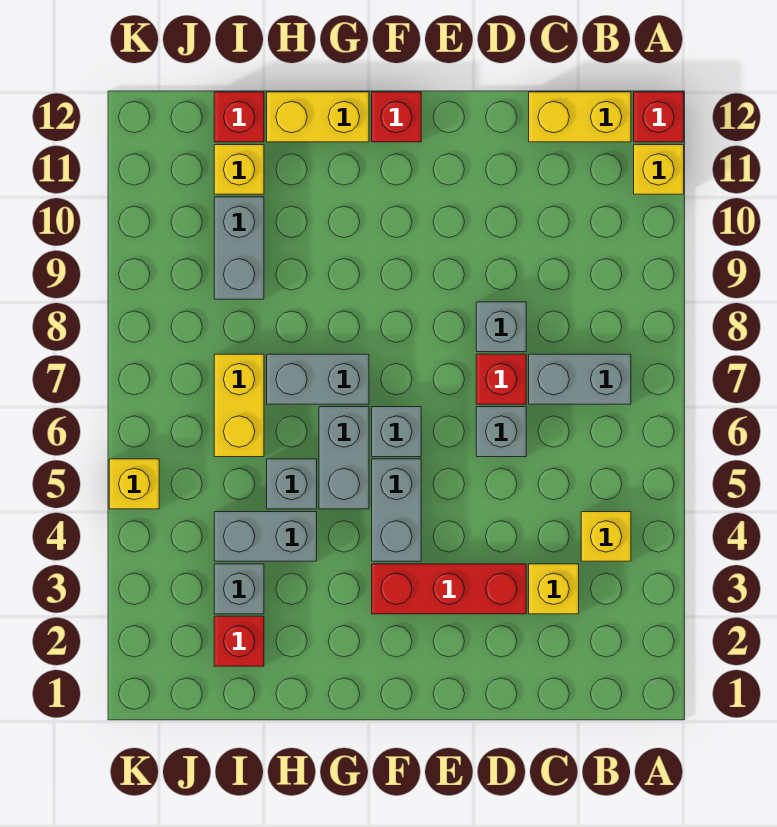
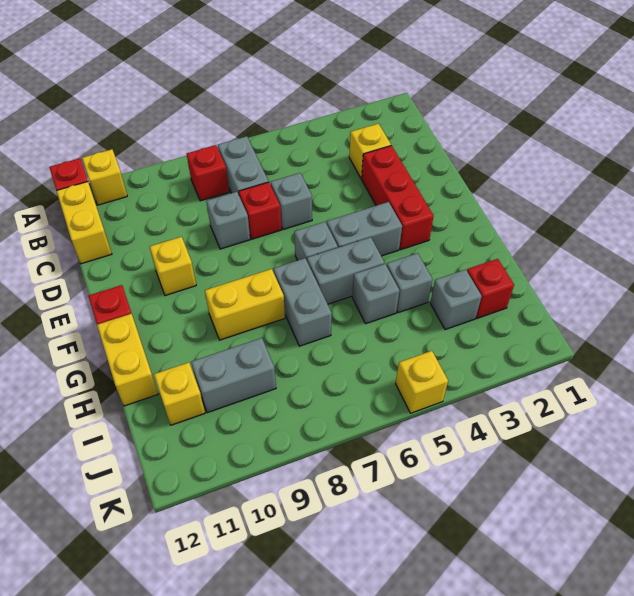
yellow brick B4 level 1 -> yellow brick E10 level 1
grey brick H4:I4 level 1 -> grey brick H4 level 1
yellow brick I6:I7 level 1 -> yellow brick G8:G9 level 1
red brick I12 level 1 -> red brick B8 level 1

